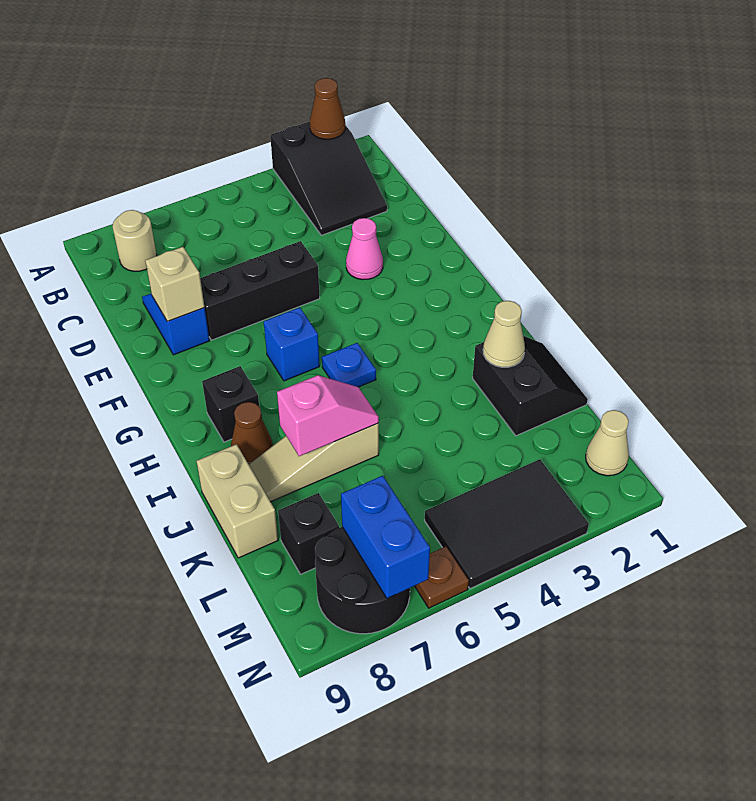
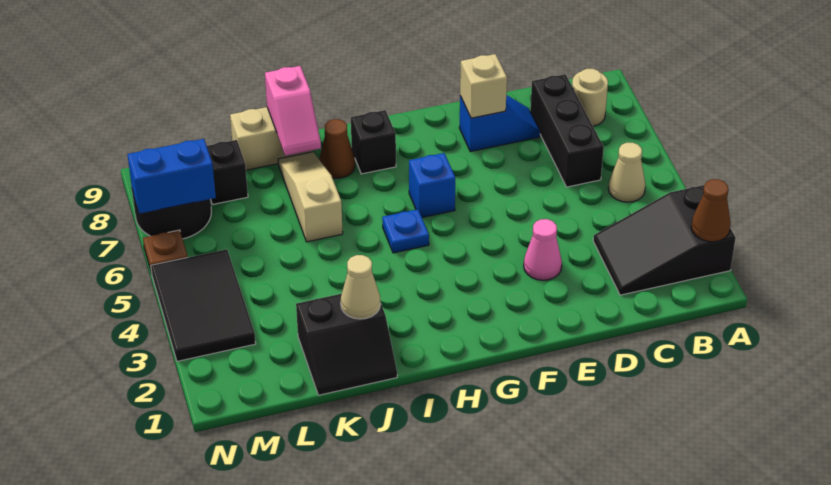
black brick E5:E7 level 1 -> black brick C6:C8 level 1
pink slope J6:J7 level 2 top 7 -> pink slope J8:J9 level 2 top 9
tan cone M1 level 1 -> tan cone B5 level 1

